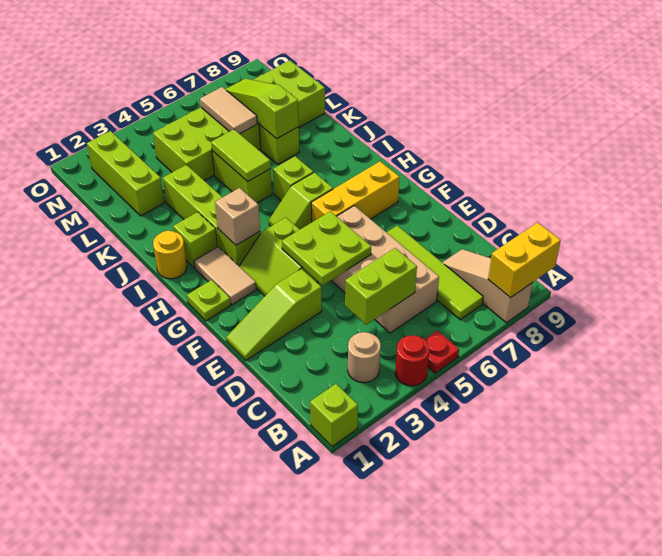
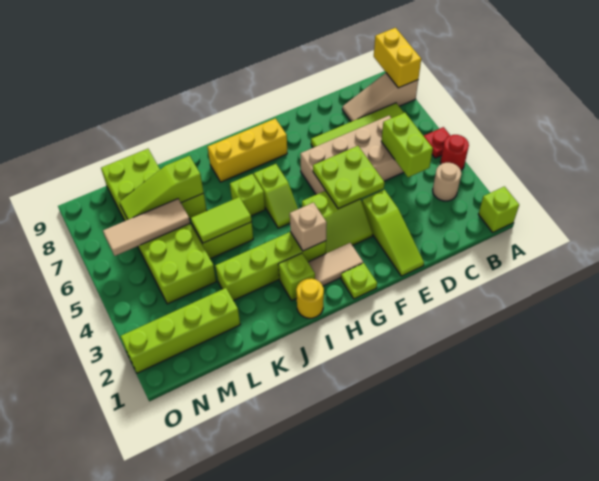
yellow brick G6:G8 level 1 -> yellow brick G8:I8 level 1
lime brick L2:N2 level 1 -> lime brick L2:O2 level 1
tan tile L6:M6 level 2 -> tan tile L6:N6 level 2

